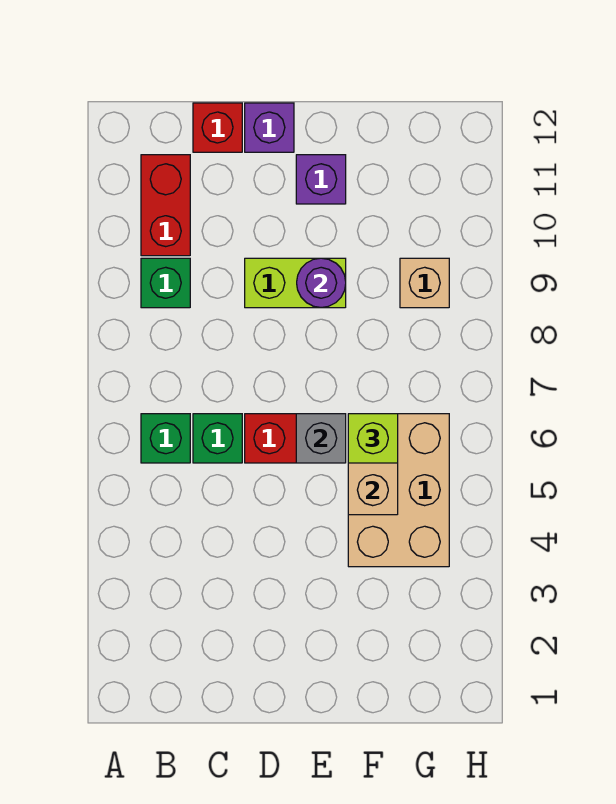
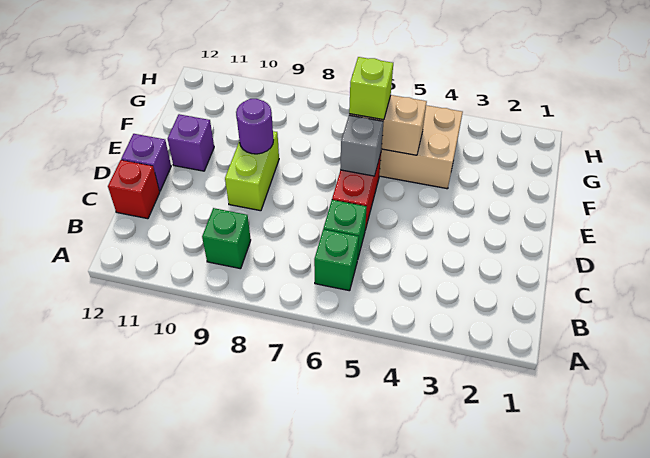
red brick B10:B11 level 1 -> none
tan brick G9 level 1 -> none

